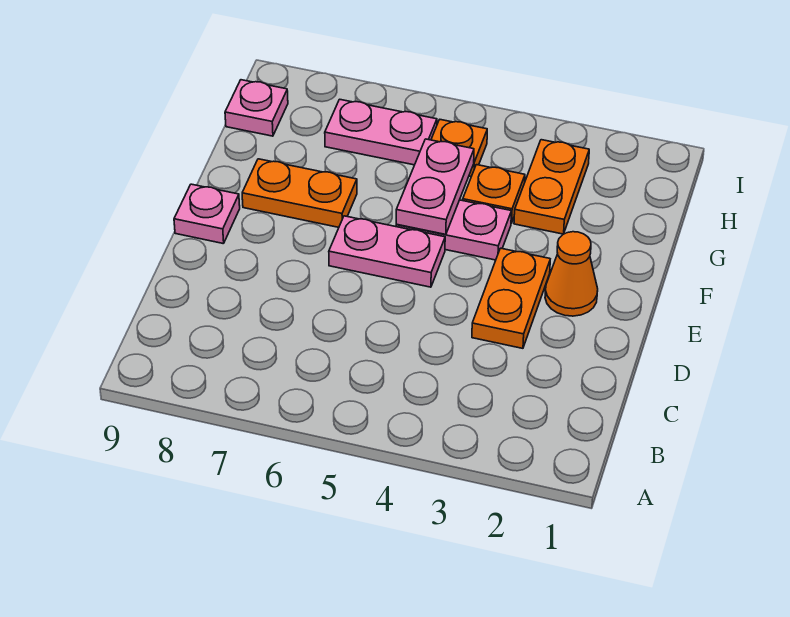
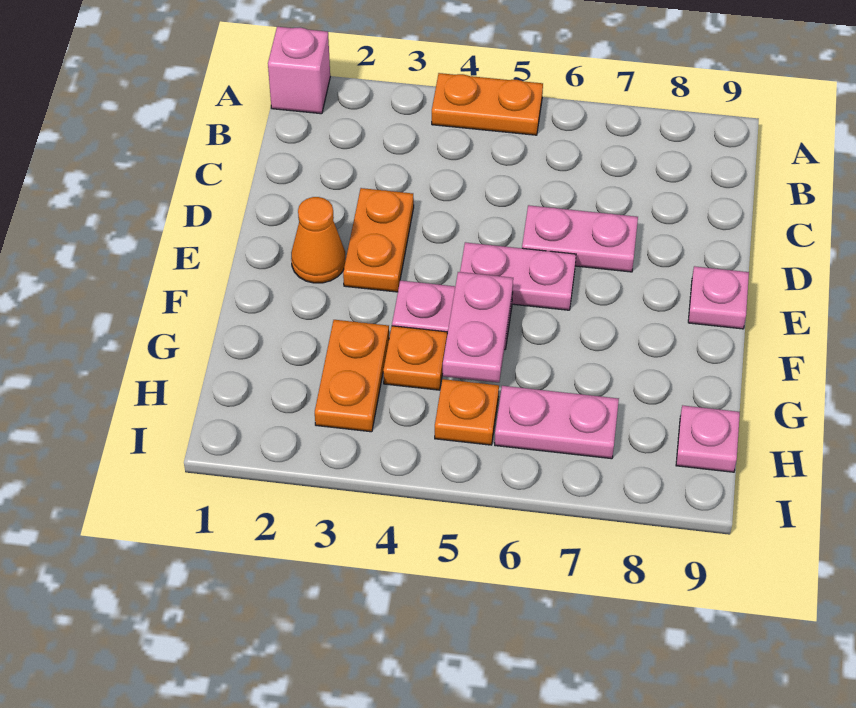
none -> pink brick A1 level 1
none -> pink plate D6:D7 level 1
orange plate F7:F8 level 1 -> orange plate A4:A5 level 1

